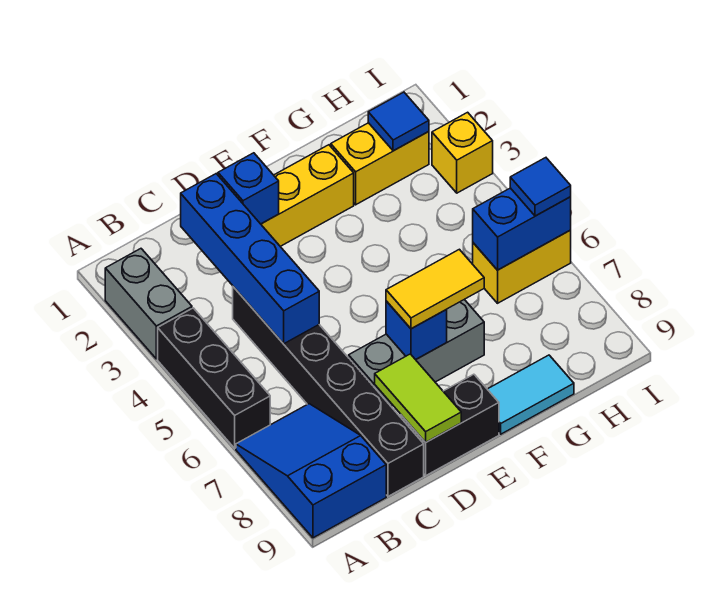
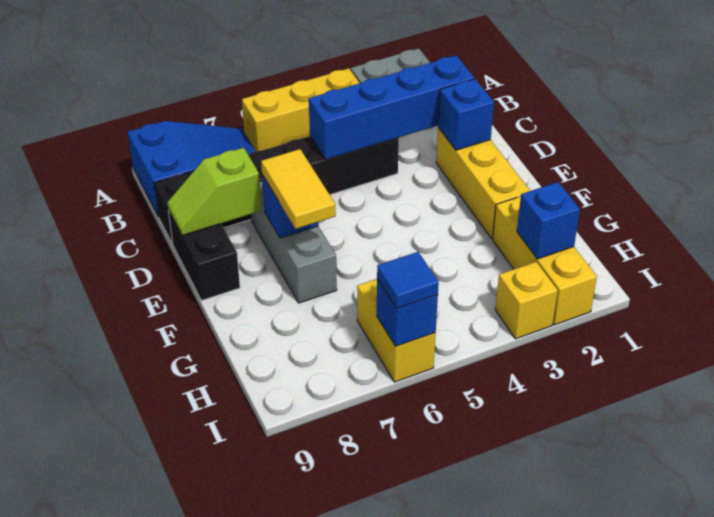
black brick A4:A6 level 1 -> yellow brick A4:A6 level 1
lime tile D8:D9 level 2 -> lime slope D8:D9 level 2 top 8
cyan tile F9:G9 level 1 -> none
yellow brick G2:H2 level 1 -> yellow brick G2:I2 level 1
blue tile H2 level 2 -> blue brick H2 level 2
blue brick H6:I6 level 2 -> blue brick I6 level 2

